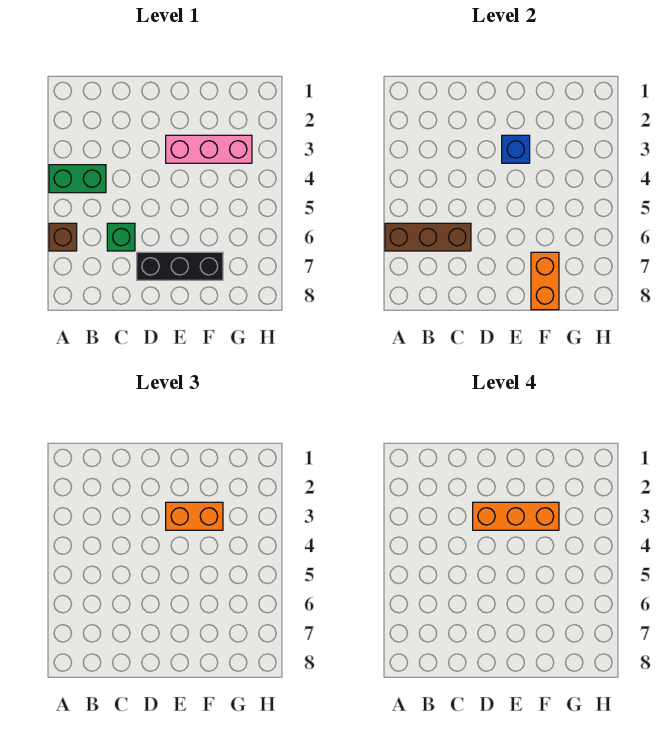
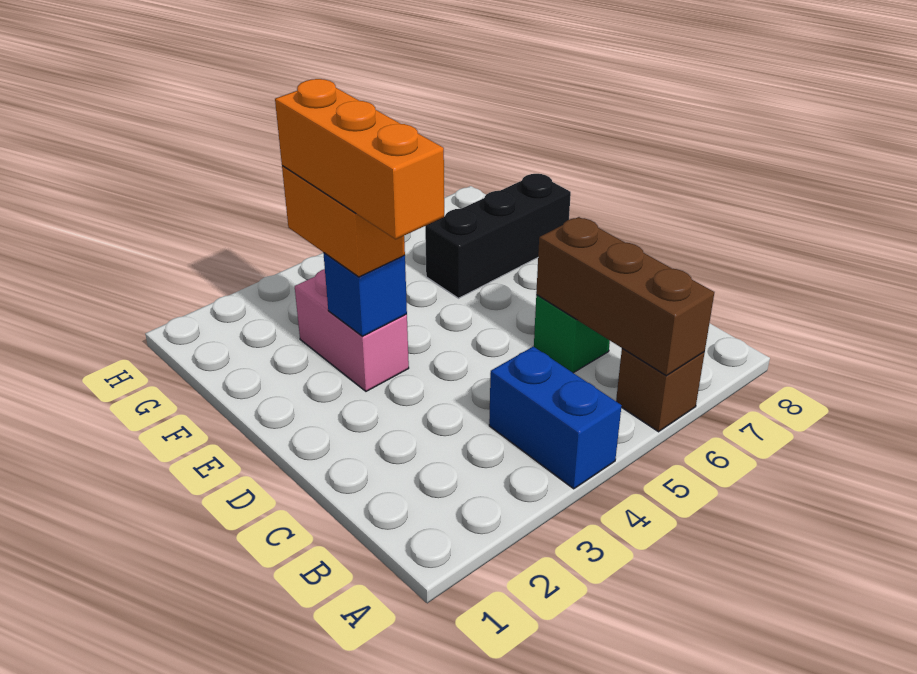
green brick A4:B4 level 1 -> blue brick A4:B4 level 1
black brick D7:F7 level 1 -> black brick F6:F8 level 1
pink brick E3:G3 level 1 -> pink brick E3:F3 level 1
orange brick F7:F8 level 2 -> none

